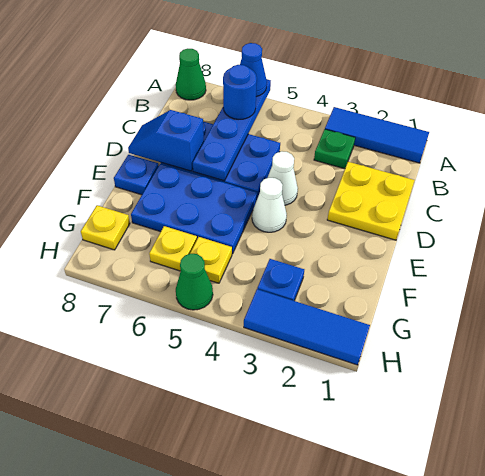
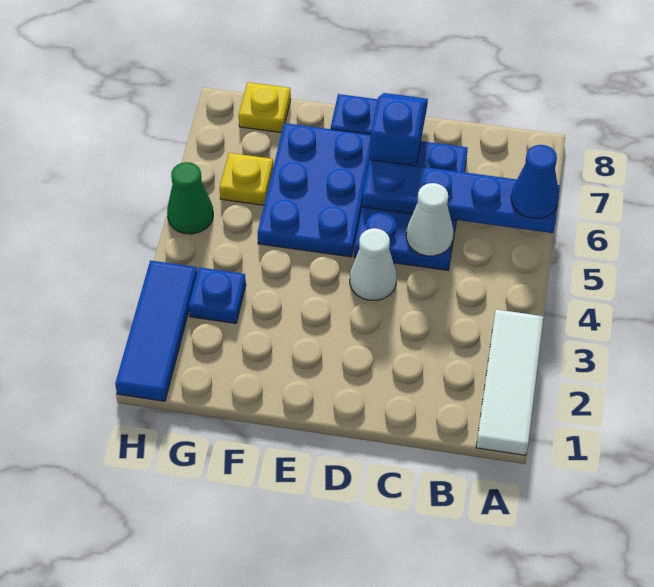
blue tile A1:A3 level 1 -> white tile A1:A3 level 1
green cone A8 level 1 -> none
green plate B3 level 1 -> none
blue round brick B6 level 3 -> none
yellow plate C1:D2 level 1 -> none
white cone E4 level 1 -> white cone C5 level 2
yellow plate G5 level 1 -> none

